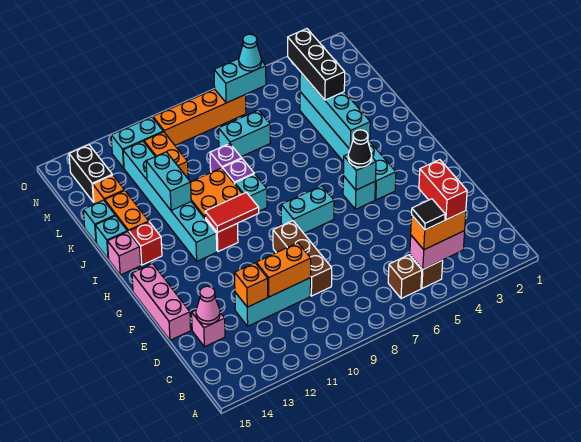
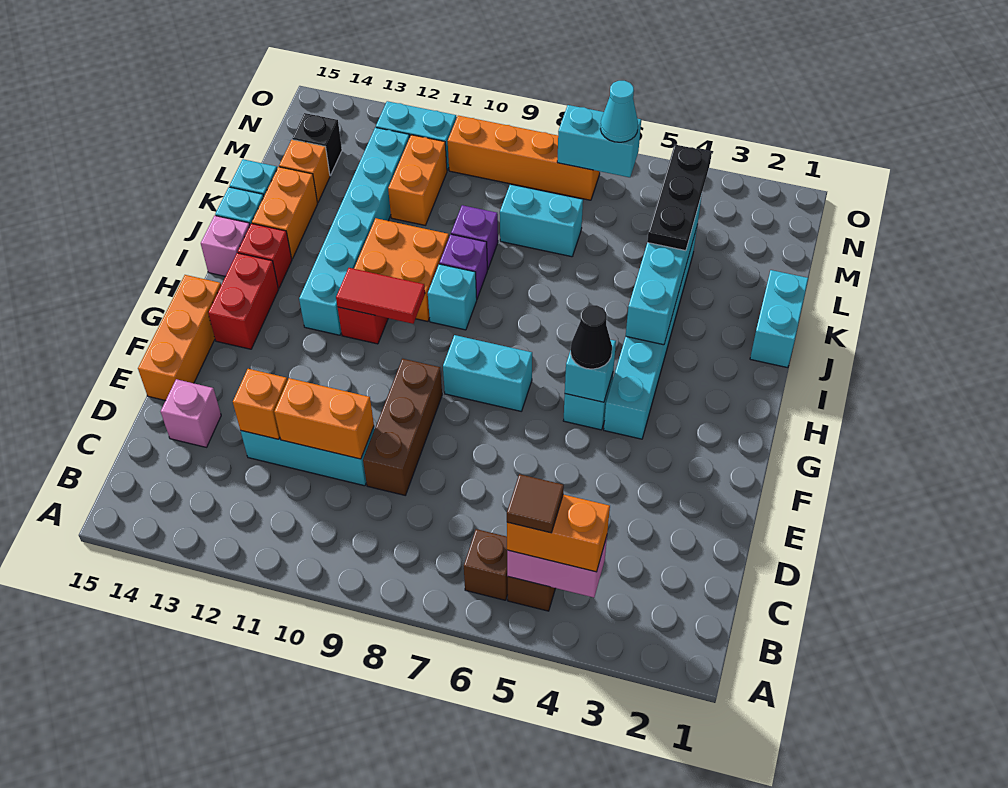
red brick B4:C4 level 4 -> red brick G14:H14 level 1
black tile B5 level 4 -> brown tile B5 level 4
pink cone D14 level 2 -> none
pink brick E15:G15 level 1 -> orange brick E15:G15 level 1
cyan brick J12:K12 level 2 -> cyan brick J1:K1 level 1
black brick K4:M4 level 3 -> black plate K4:M4 level 3
black brick M14:N14 level 1 -> black brick M14 level 1

